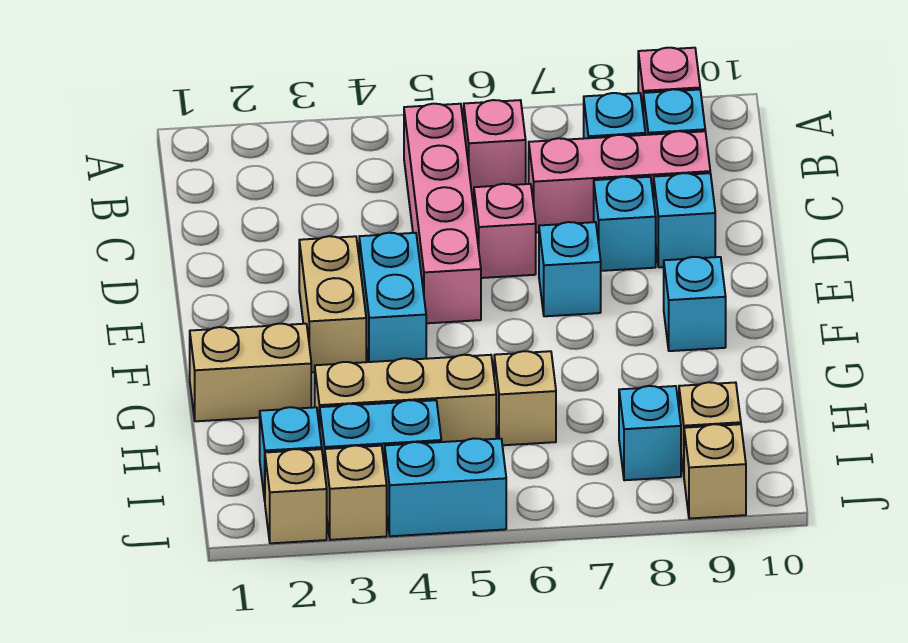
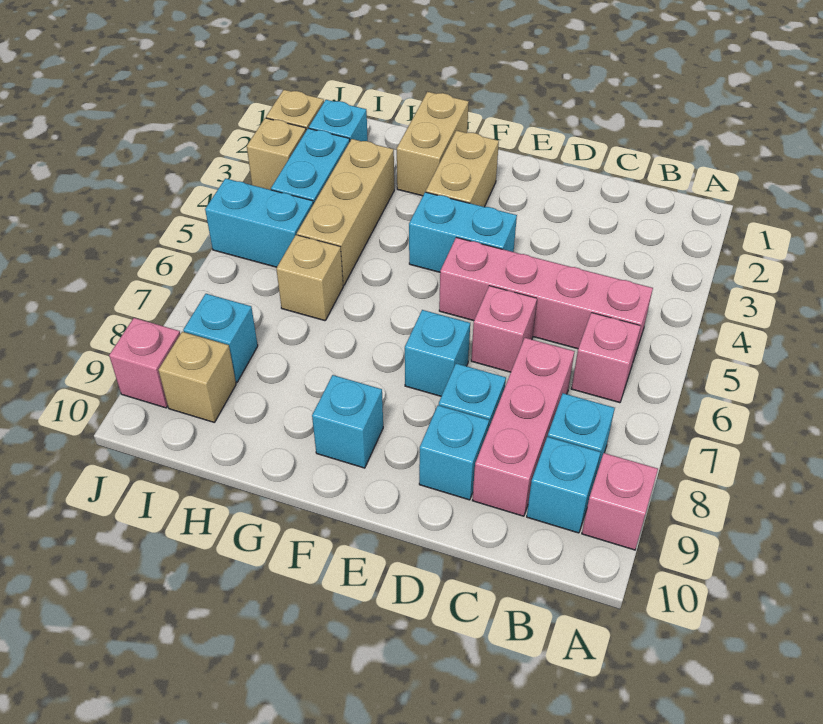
tan brick E3:F3 level 1 -> tan brick F2:F3 level 1
cyan brick J4:J5 level 1 -> cyan brick I5:J5 level 1
tan brick J9 level 1 -> pink brick J9 level 1

